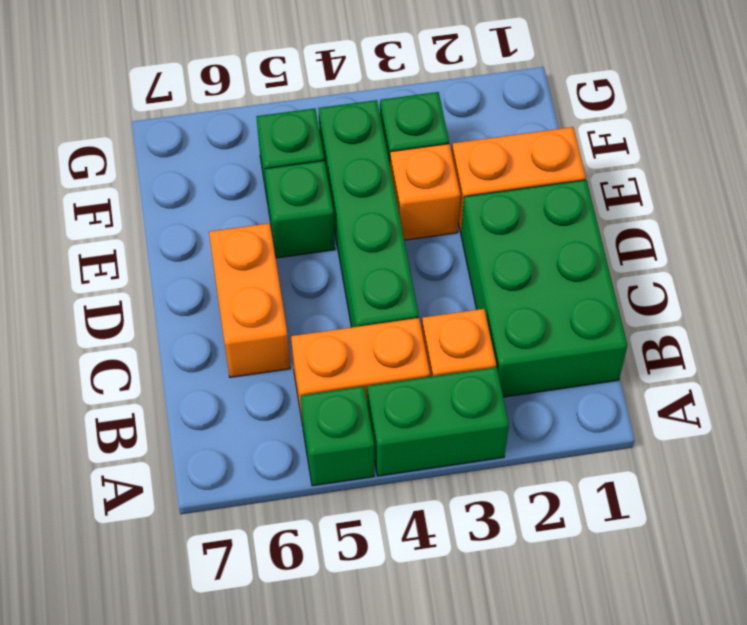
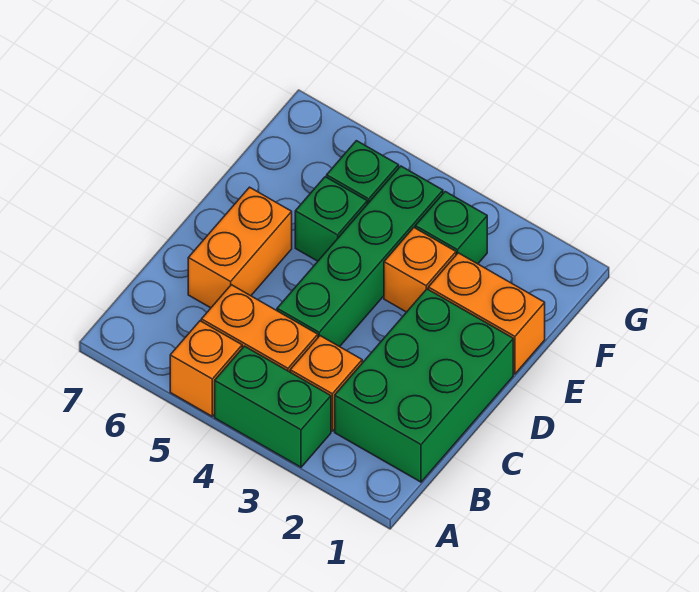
green brick A5 level 1 -> orange brick A5 level 1

